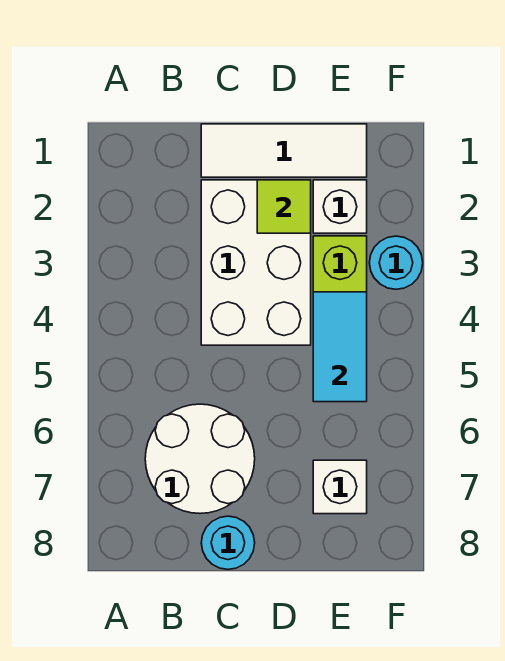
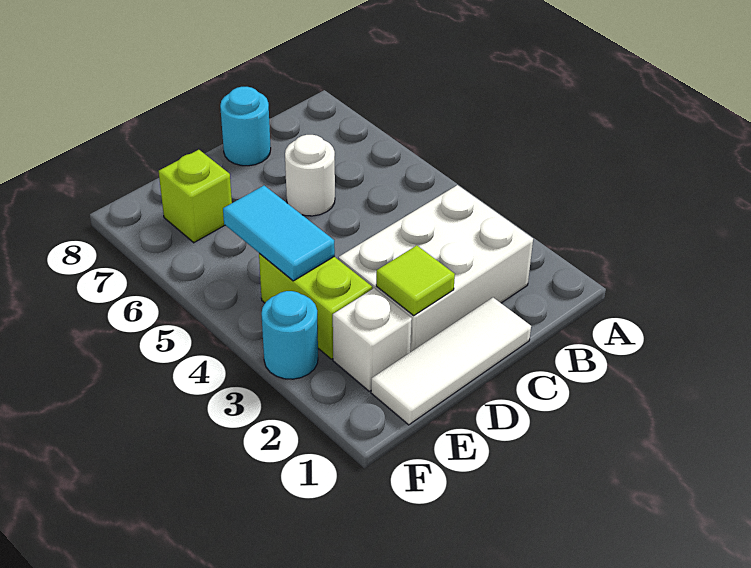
white round brick B6:C7 level 1 -> white round brick C6 level 1
white brick C2:D4 level 1 -> white brick B2:D3 level 1
white brick E7 level 1 -> lime brick E7 level 1

